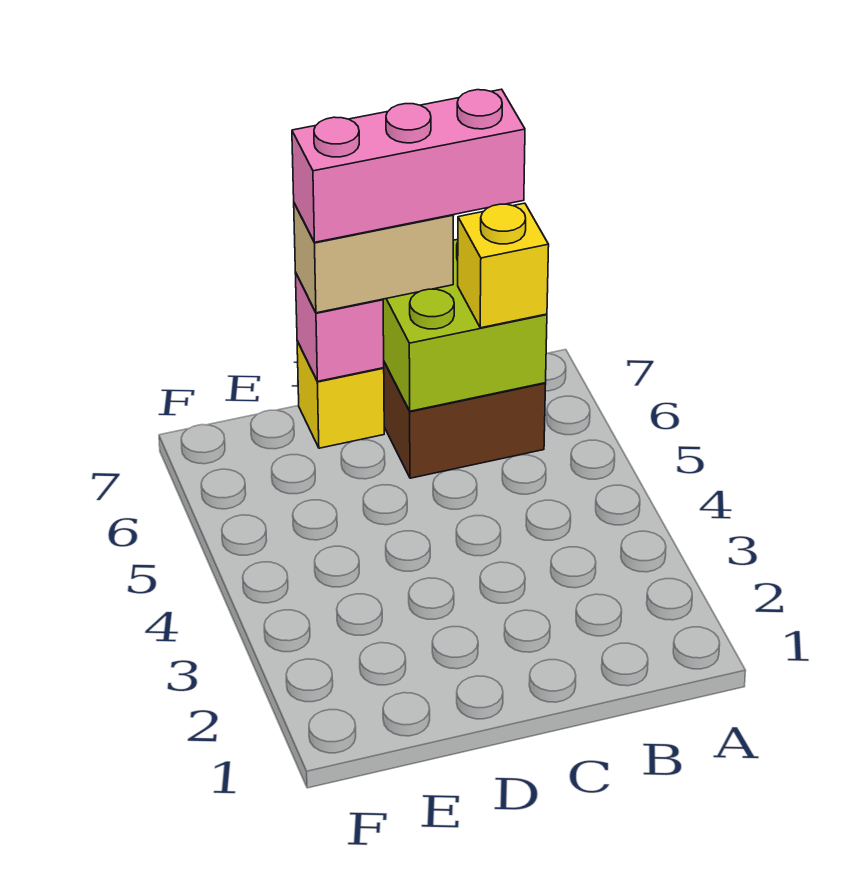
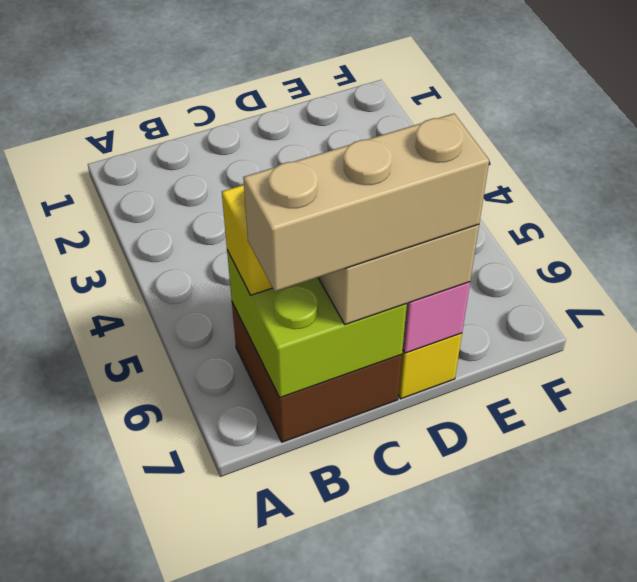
pink brick B7:D7 level 4 -> tan brick B7:D7 level 4

